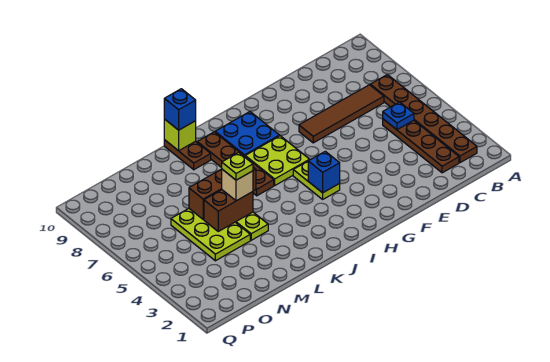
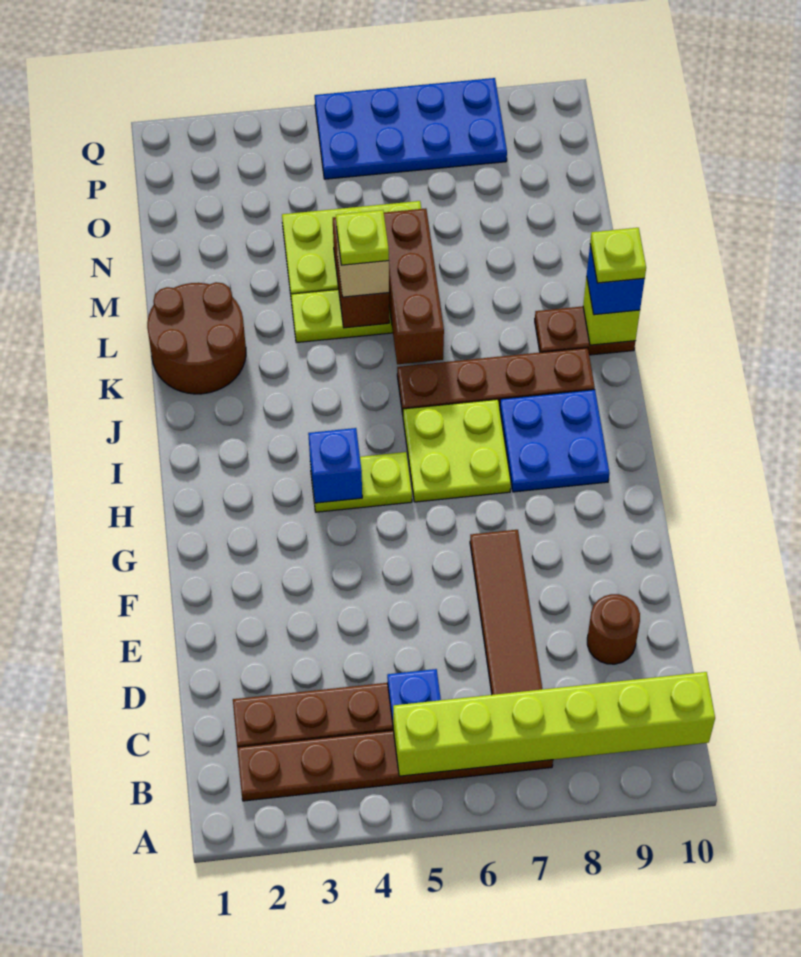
none -> lime brick B5:B10 level 2
none -> brown round brick D9 level 1
none -> brown round brick K1:L2 level 1
none -> lime plate K10 level 4
none -> blue plate P5:Q8 level 1

